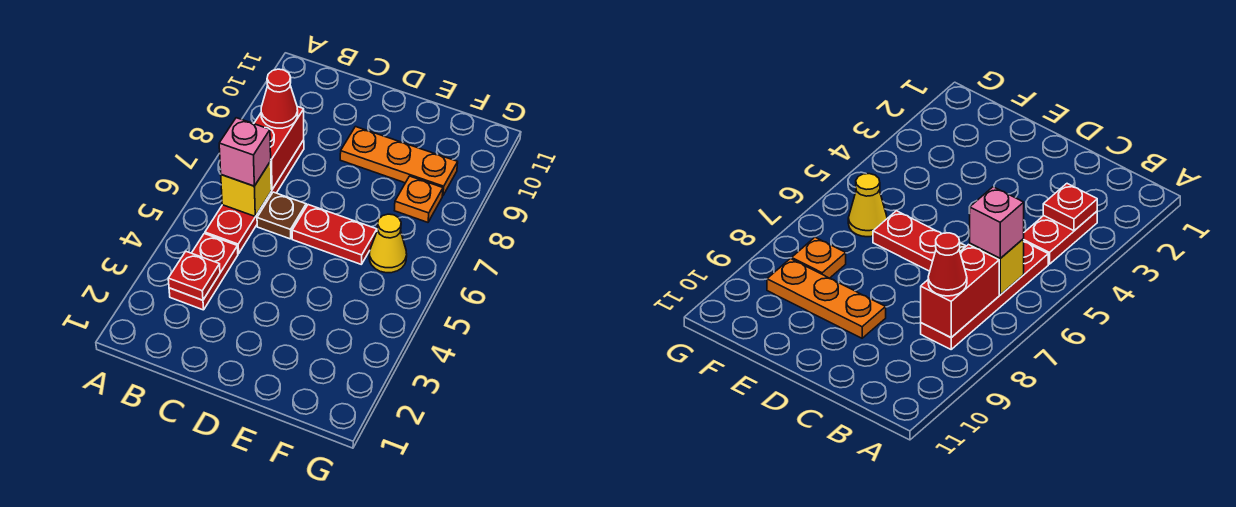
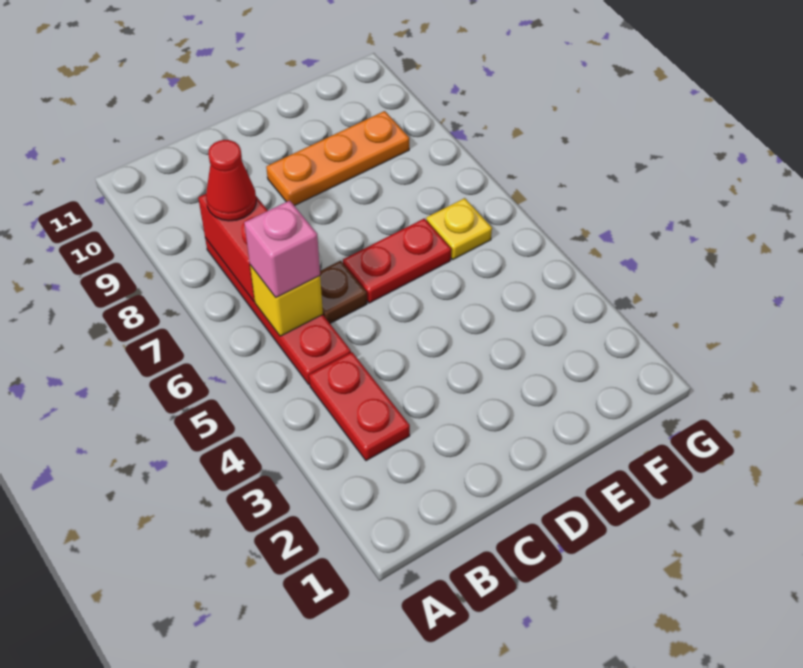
red plate B3 level 2 -> none
yellow cone F6 level 1 -> yellow plate F6 level 1
orange plate F8 level 1 -> none

